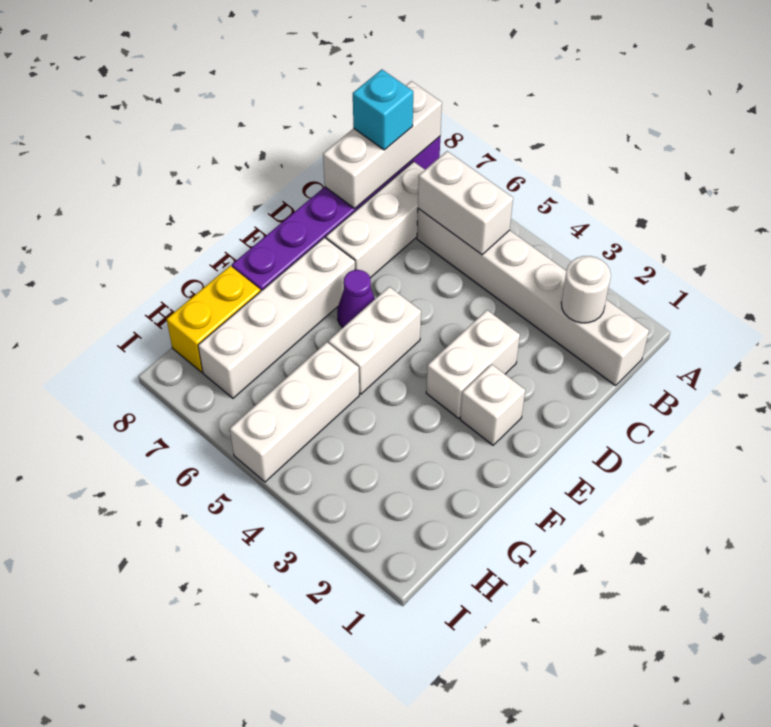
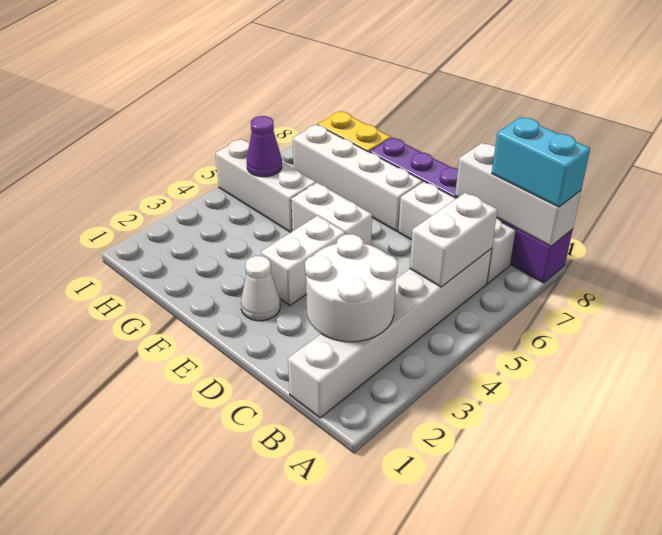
white round brick B2 level 2 -> white round brick B2:C3 level 2
cyan brick B8 level 3 -> cyan brick A8:B8 level 3
white brick D3:E3 level 1 -> white brick E3:E4 level 1
white brick E2 level 1 -> white cone E2 level 1
purple cone E6 level 1 -> purple cone H5 level 2

